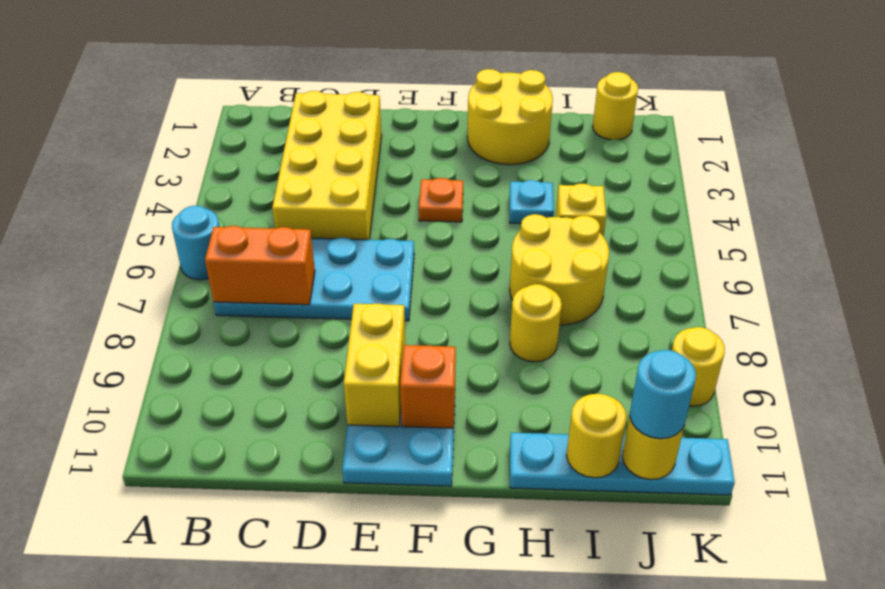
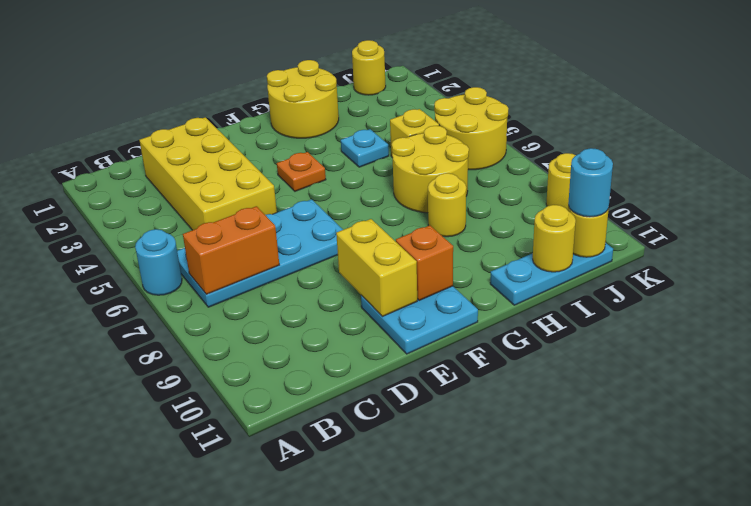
cyan plate H11:K11 level 1 -> cyan plate H11:J11 level 1
none -> yellow round brick J5:K6 level 1

